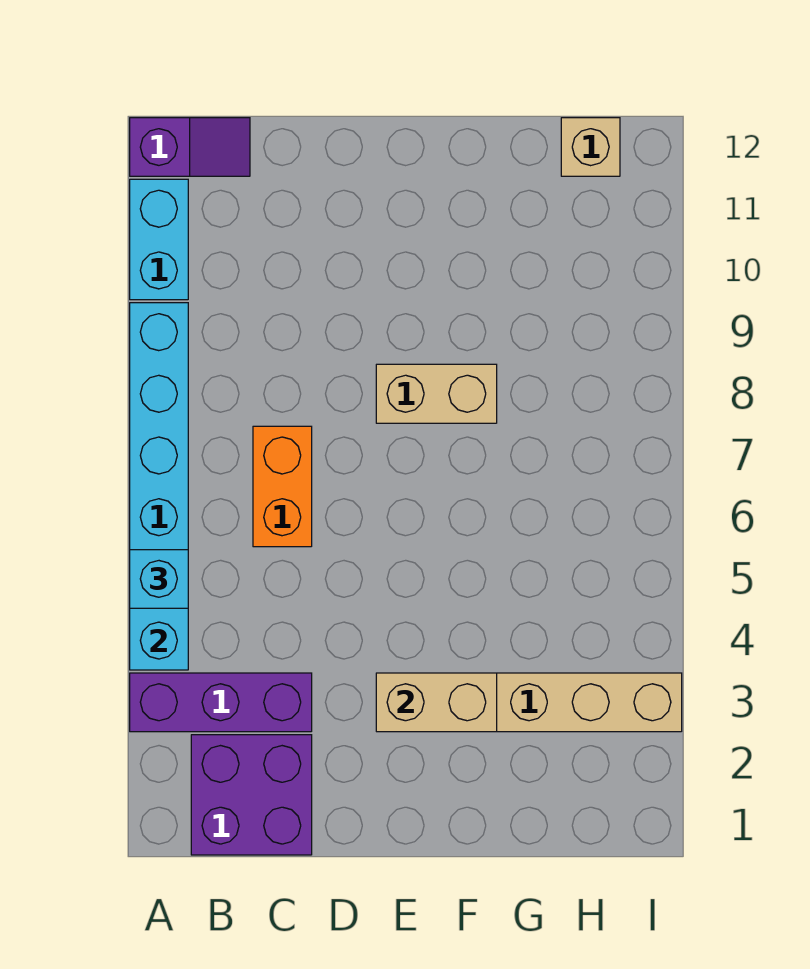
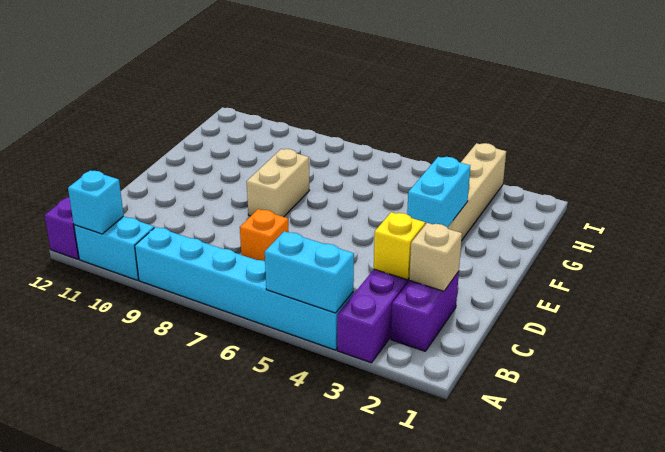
cyan brick A5 level 3 -> cyan brick A11 level 2
purple brick B1:C2 level 1 -> purple brick B2:C2 level 1
none -> yellow brick C3 level 2
orange brick C6:C7 level 1 -> orange brick C7 level 1
tan brick E3:F3 level 2 -> cyan brick E3:F3 level 2
tan brick H12 level 1 -> tan brick C2 level 2

